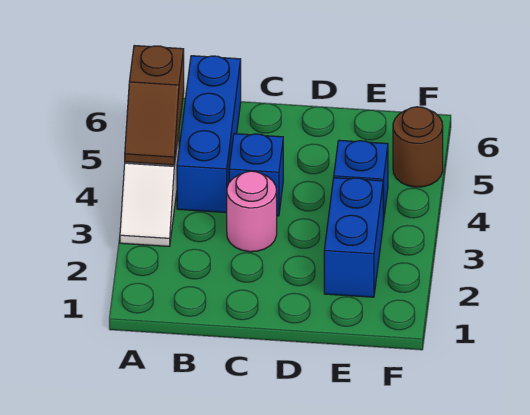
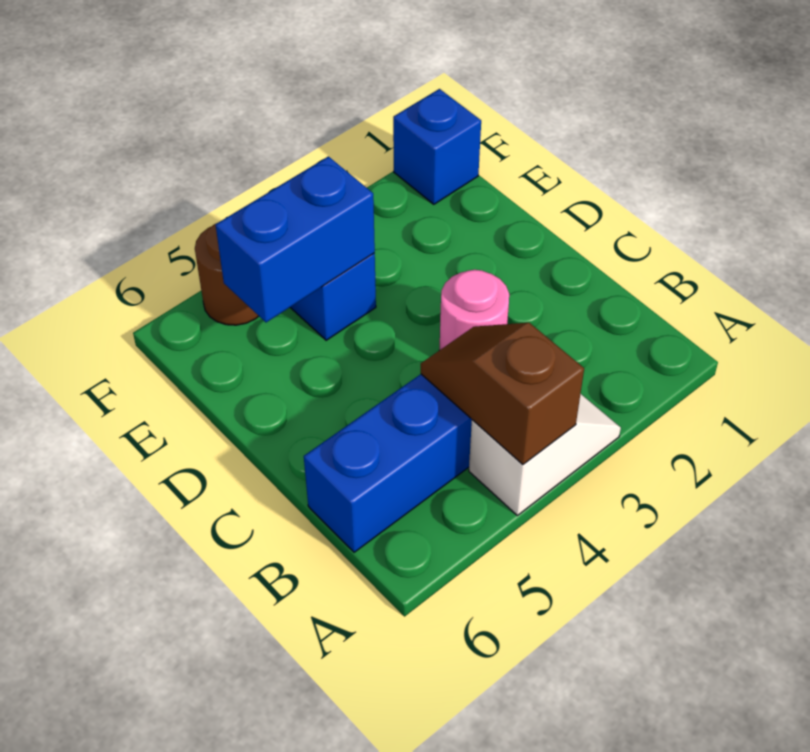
brown slope A4:A5 level 2 top 5 -> brown slope A4:B4 level 2 top A
blue brick C4 level 1 -> blue brick F1 level 1
blue brick E2:E3 level 1 -> blue brick E4:E5 level 2

